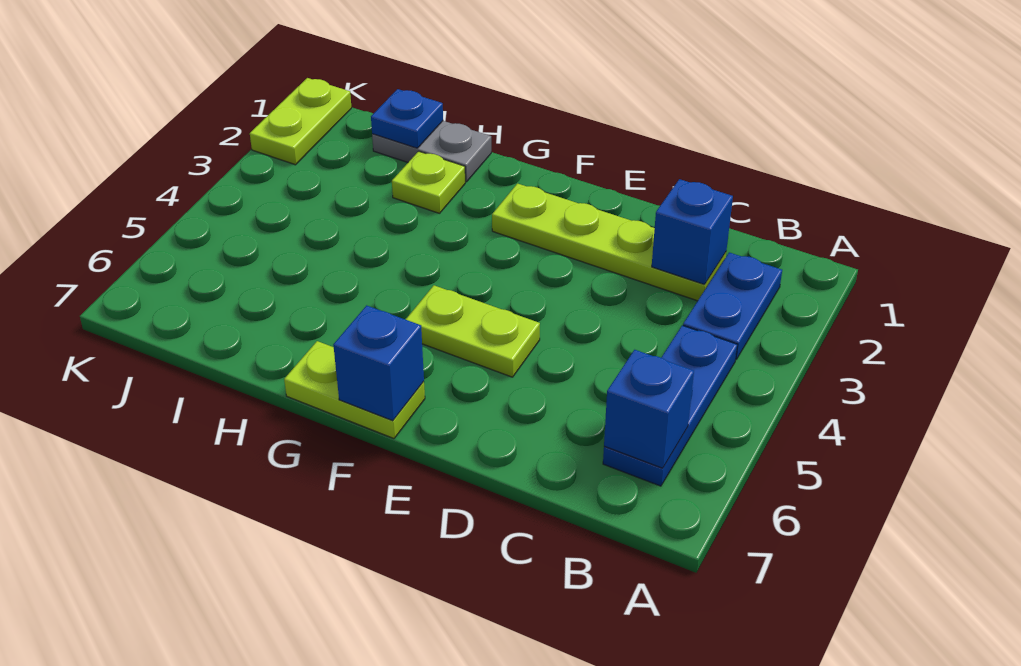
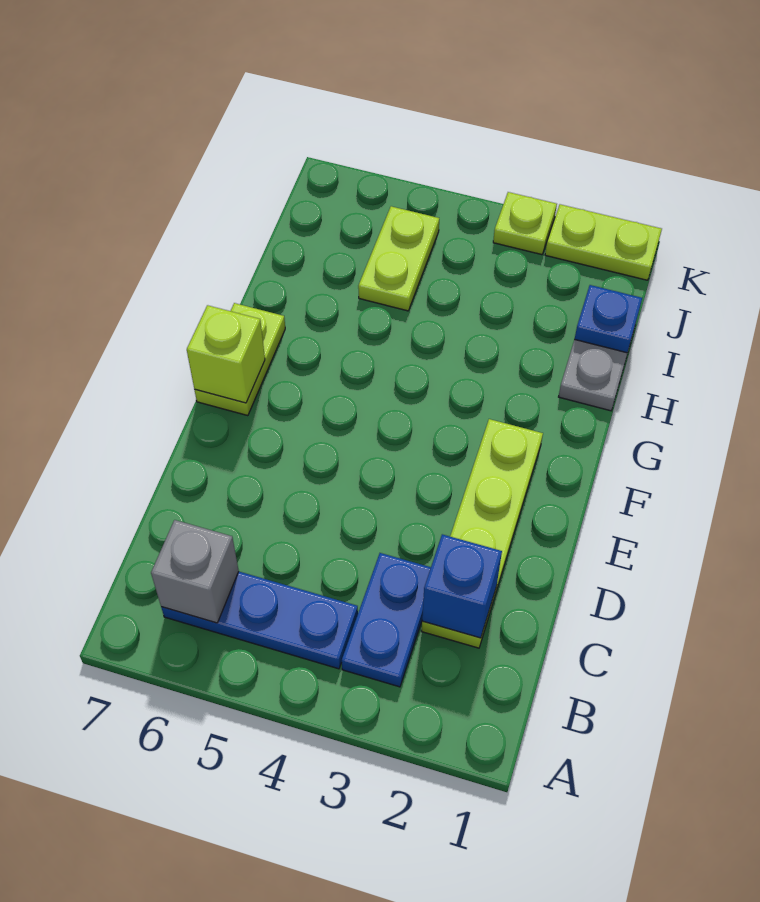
blue plate B2:B3 level 1 -> blue plate B3:C3 level 1
blue brick B6 level 2 -> grey brick B6 level 2
lime plate E5:F5 level 1 -> lime plate I5:J5 level 1
blue brick F7 level 2 -> lime brick F7 level 2
lime plate H2 level 1 -> lime plate K3 level 1

